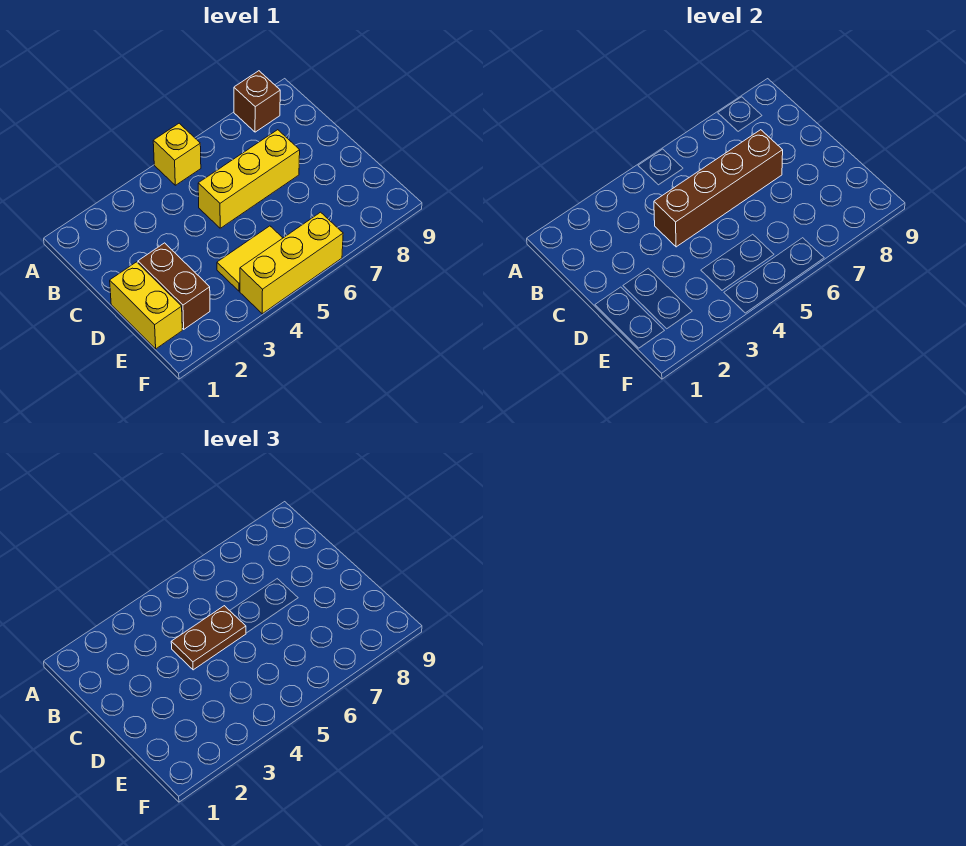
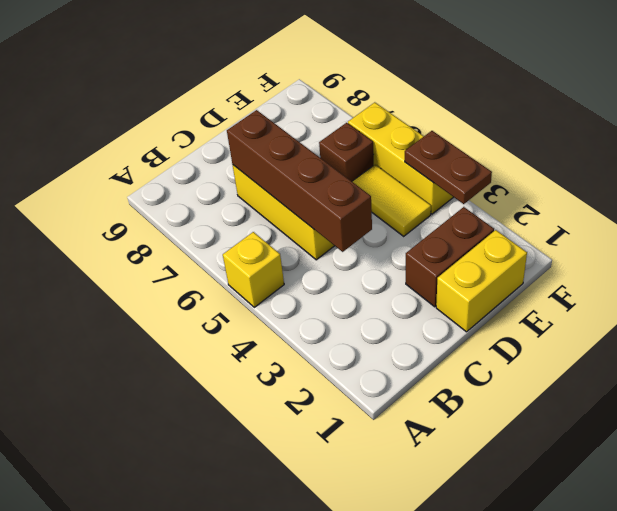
brown brick A8 level 1 -> brown brick E6 level 1
brown plate C4:C5 level 3 -> brown plate F3:F4 level 2

